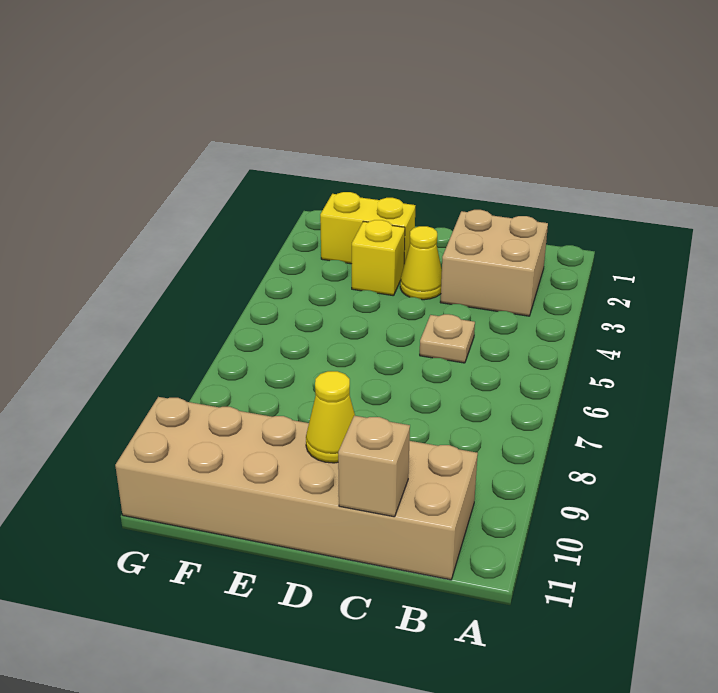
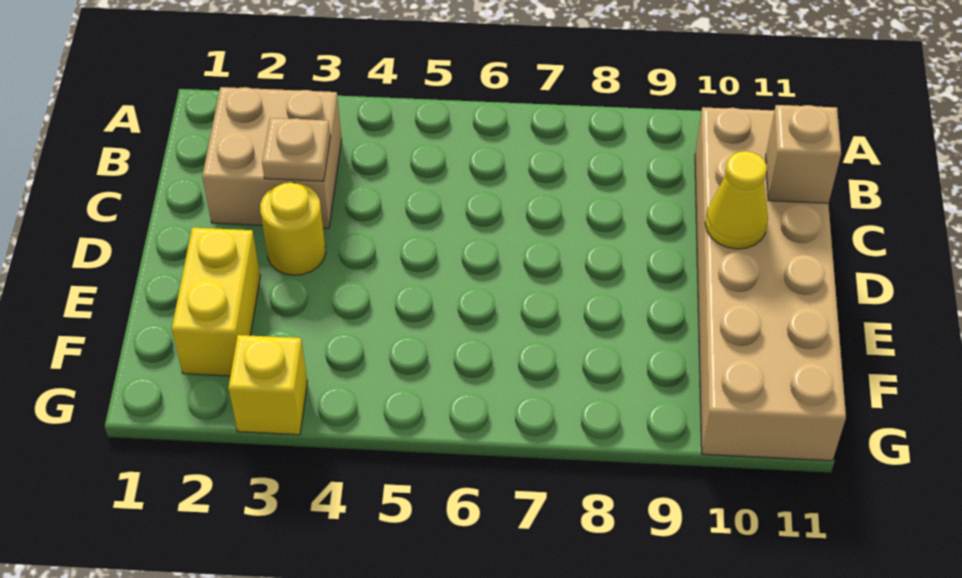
tan plate C5 level 1 -> tan plate C3 level 2
yellow cone D3 level 1 -> yellow round brick D3 level 1
yellow brick E3 level 1 -> yellow brick G3 level 1

